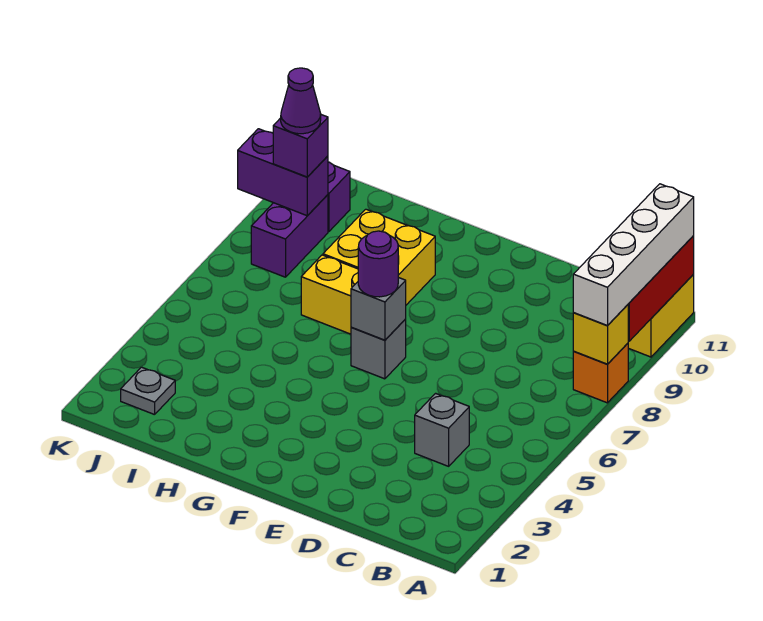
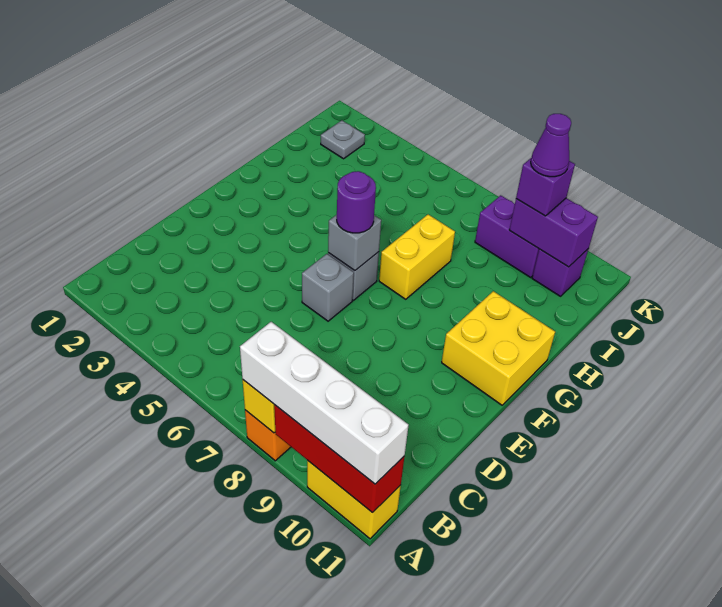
grey brick C4 level 1 -> grey brick E6 level 1
yellow brick G8:H9 level 1 -> yellow brick F10:G11 level 1
purple brick J9:K9 level 2 -> purple brick J9:J10 level 2

